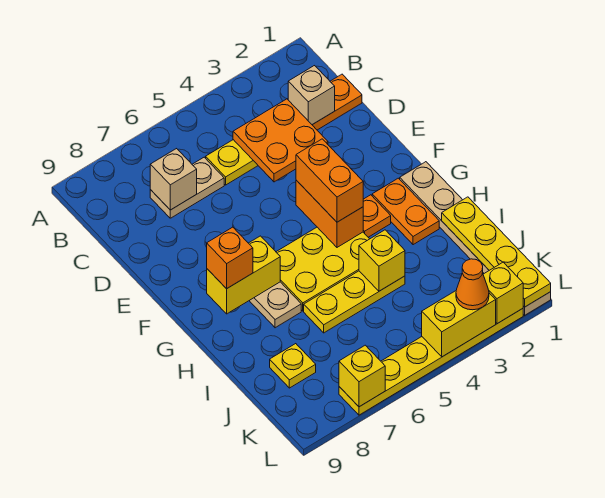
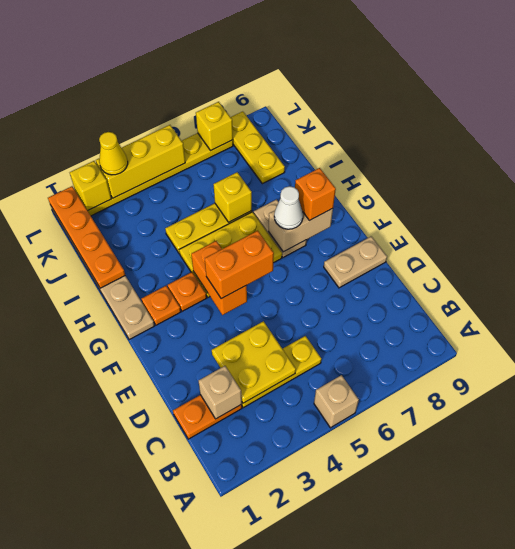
orange plate C3:D4 level 2 -> yellow plate C3:D4 level 2
tan plate C6:C7 level 1 -> tan plate E8:E9 level 1
tan brick C7 level 2 -> tan brick A5 level 1
orange brick F4:G4 level 3 -> orange brick F4:F5 level 3
orange plate G2:H2 level 1 -> orange plate G2 level 1
yellow brick G7:G8 level 2 -> tan brick G7:G8 level 2
none -> white cone G7 level 3
yellow plate I1:L1 level 2 -> orange plate I1:L1 level 2
yellow brick I4 level 2 -> yellow brick I6 level 2
yellow plate J8 level 1 -> yellow plate J8:L8 level 1
yellow brick L3:L4 level 2 -> yellow brick L3:L5 level 2
orange cone L3 level 3 -> yellow cone L3 level 3

